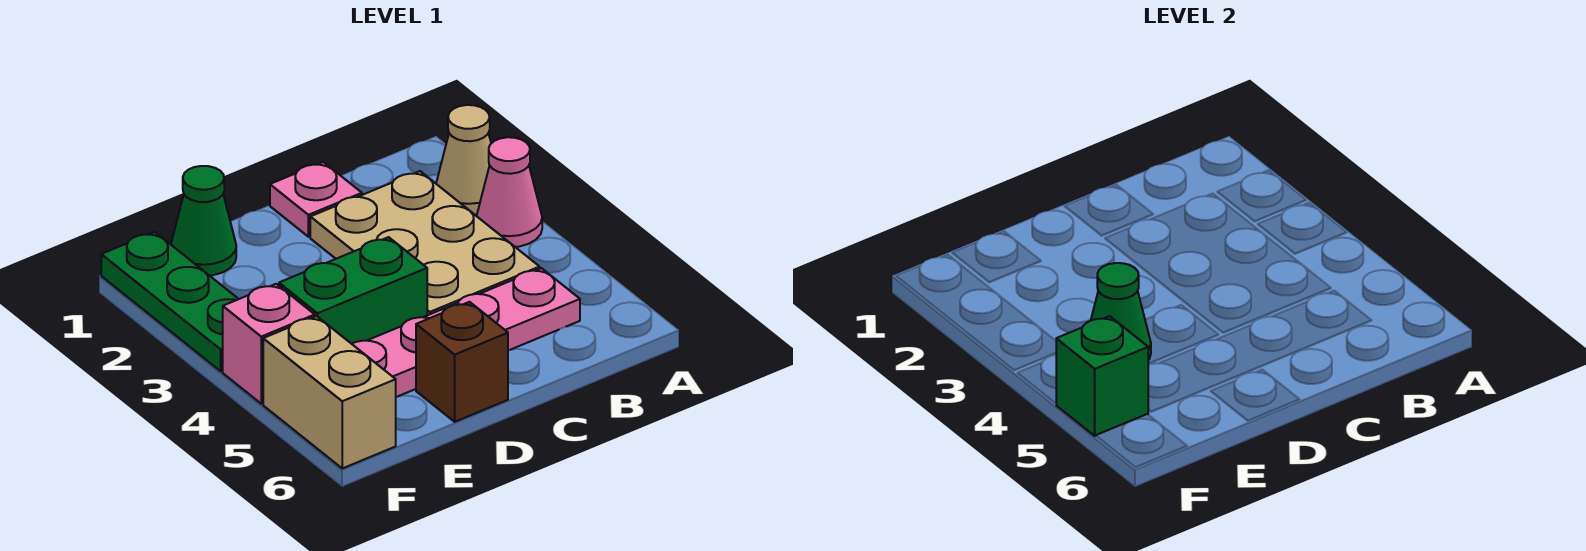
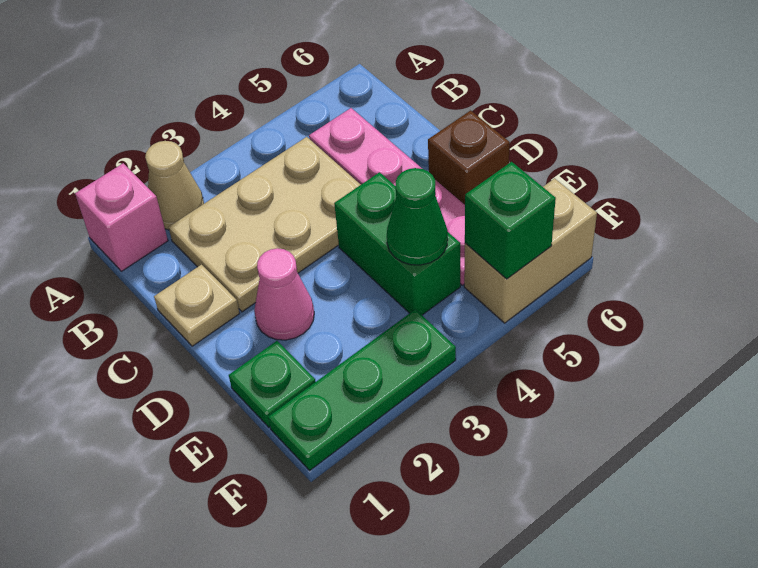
pink cone A3 level 1 -> pink cone D2 level 1
pink plate C1 level 1 -> tan plate C1 level 1
green cone E1 level 1 -> green plate E1 level 1
pink brick F4 level 1 -> pink brick A1 level 1

